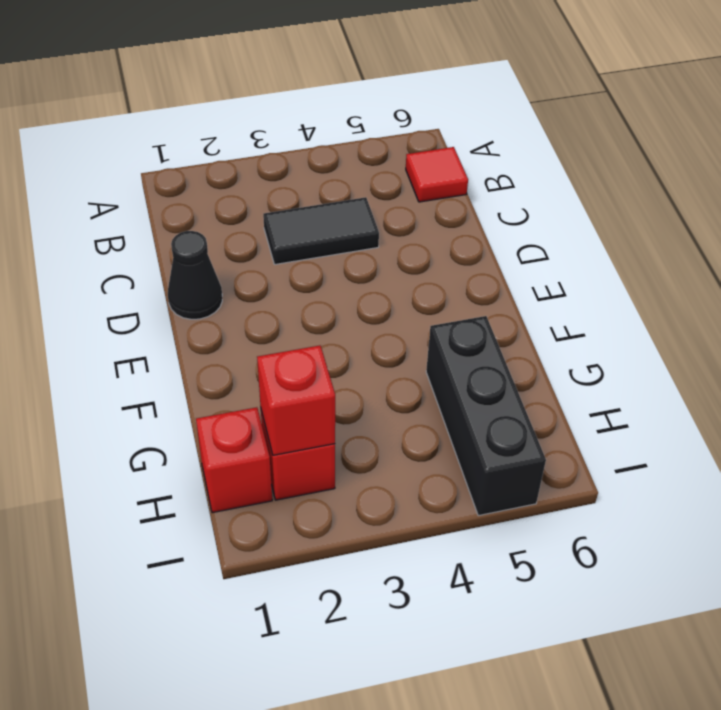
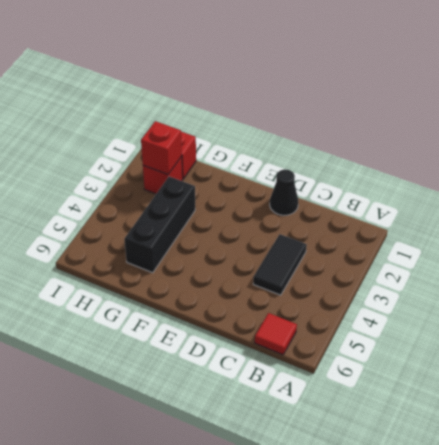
black brick G5:I5 level 1 -> black brick G3:G5 level 1

